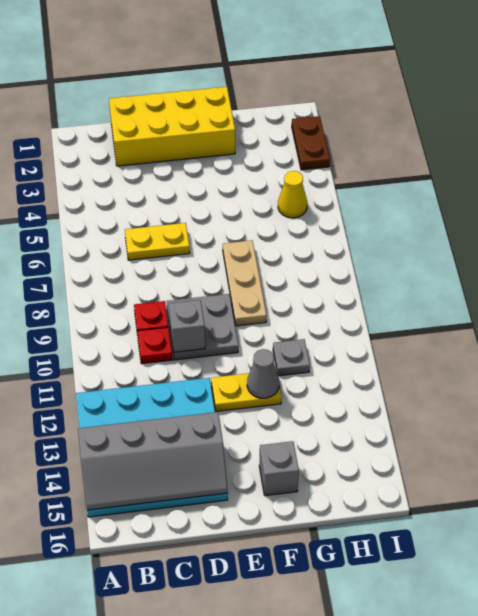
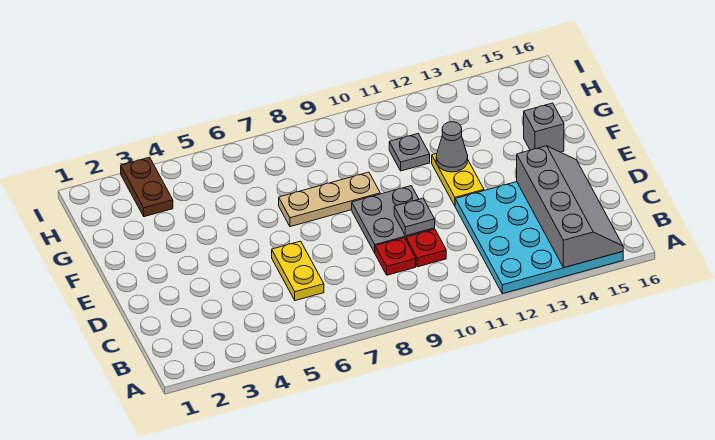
yellow brick C1:F2 level 1 -> none
grey brick D10 level 2 -> grey plate D10 level 2
yellow cone H5 level 1 -> none
brown plate I2:I3 level 1 -> brown plate H3:I3 level 1

